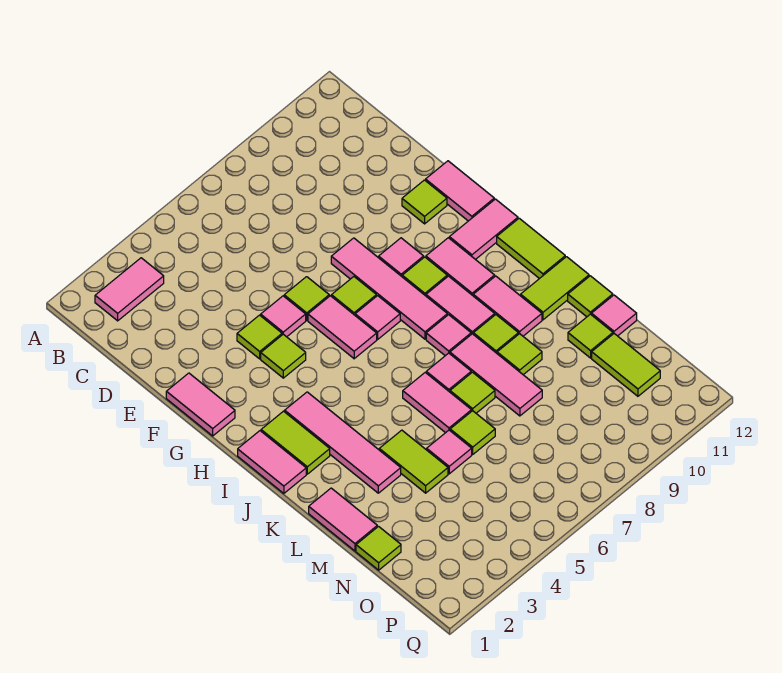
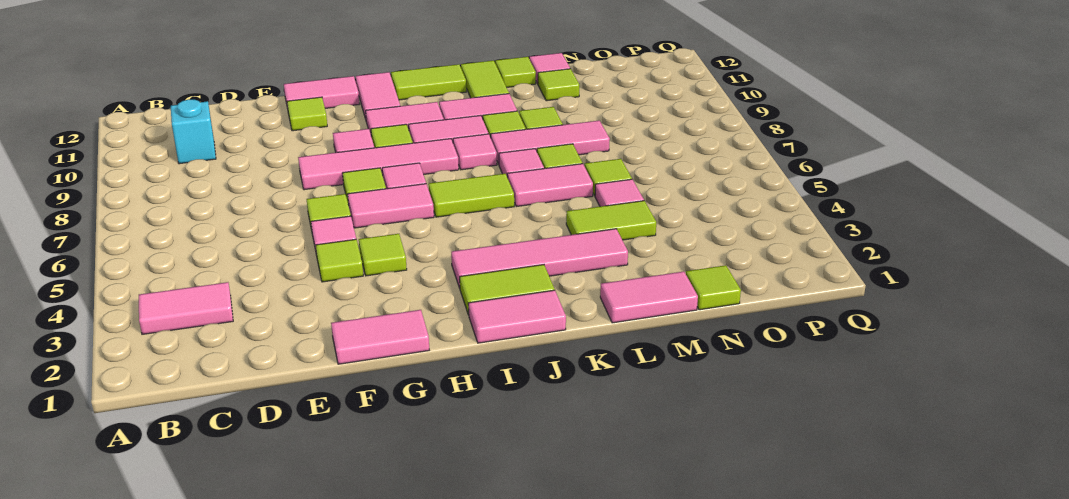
pink tile B2:B3 level 1 -> pink tile B3:C3 level 1
none -> cyan brick C10 level 1
lime tile N11:O11 level 1 -> lime tile I6:J6 level 1

